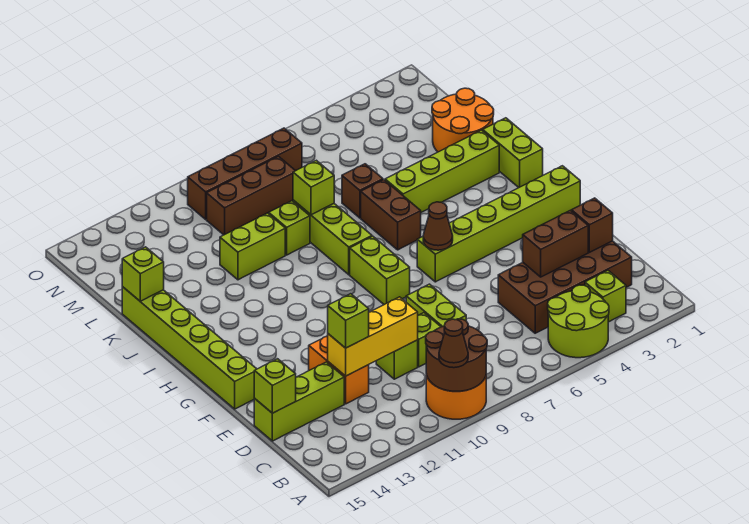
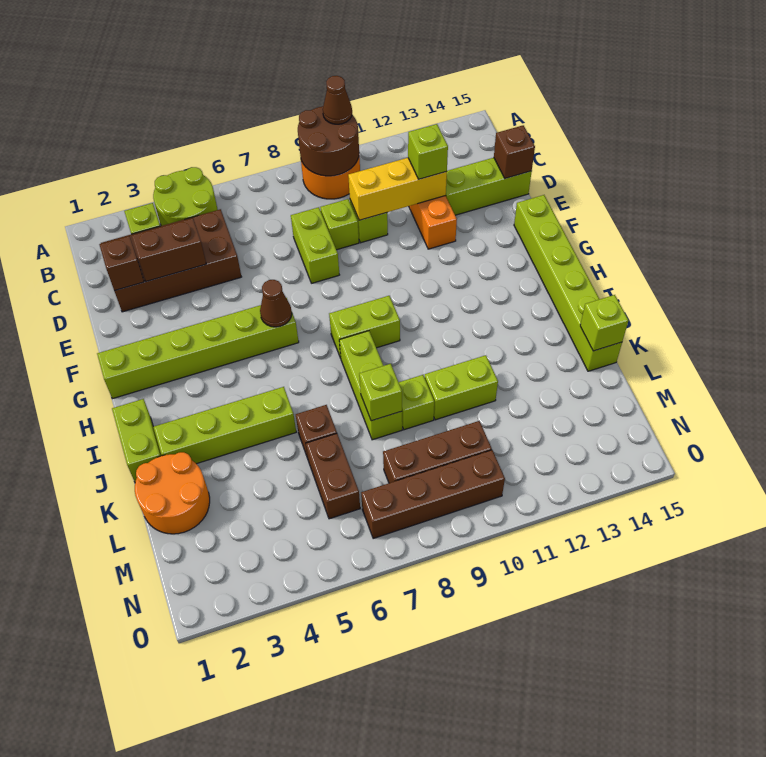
lime brick D15 level 2 -> brown brick D15 level 2
lime brick G8:H8 level 1 -> lime brick H8:H9 level 1
brown brick I6:J6 level 1 -> brown brick L6:M6 level 1

